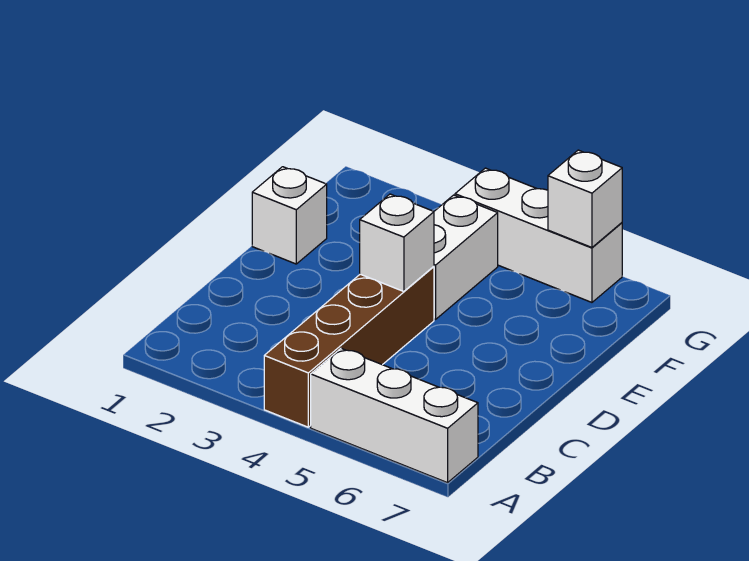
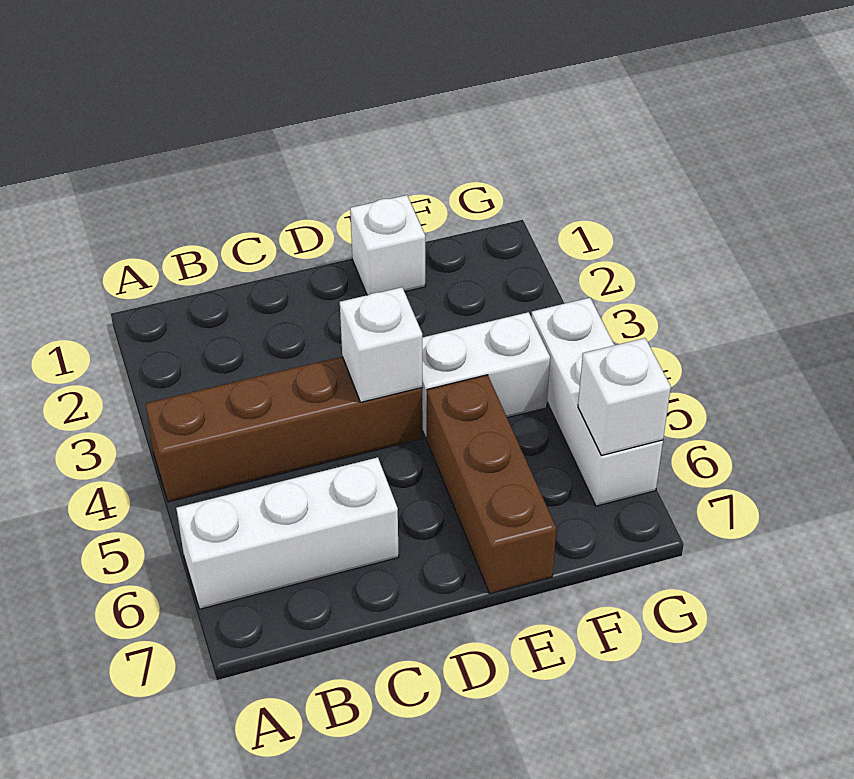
white brick A5:A7 level 1 -> white brick A6:C6 level 1
none -> brown brick E5:E7 level 1

